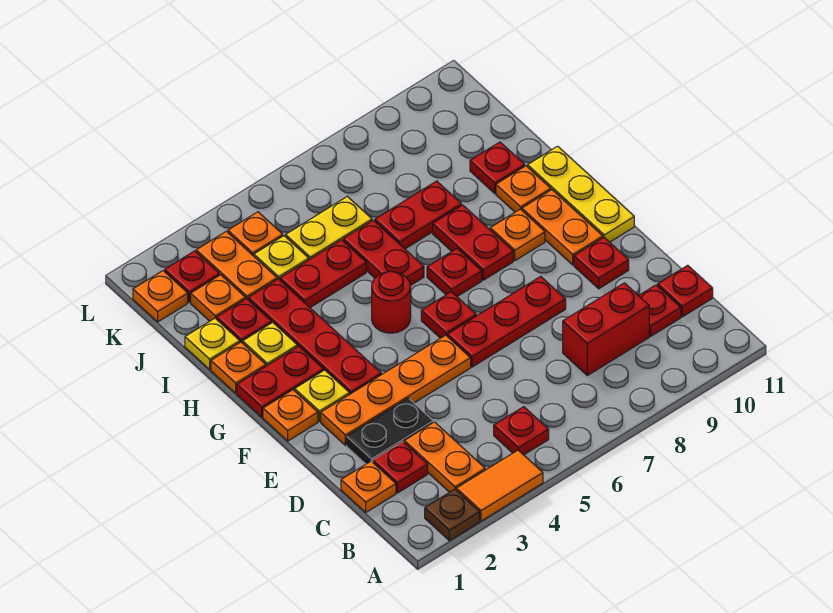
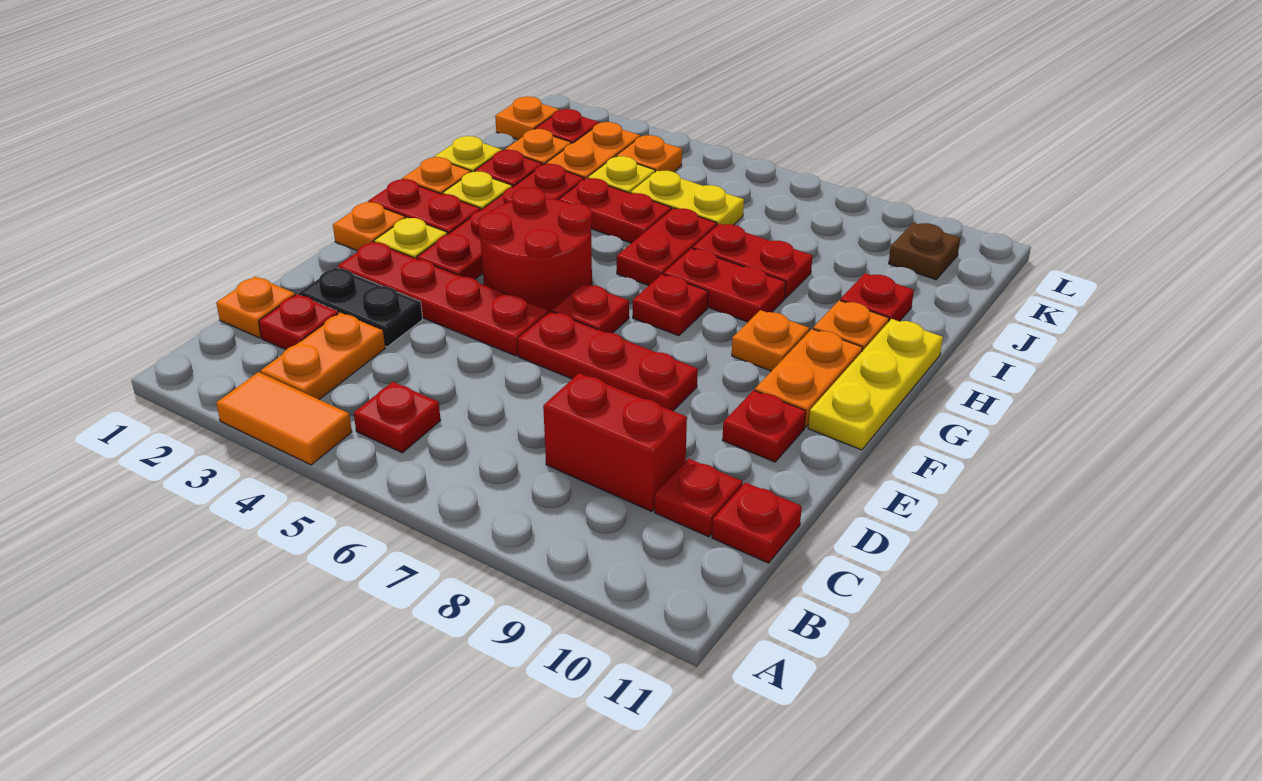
brown plate A2 level 1 -> brown plate K10 level 1
orange plate E2:E5 level 1 -> red plate E2:E5 level 1
red round brick G5 level 1 -> red round brick F4:G5 level 1
red plate G8:H8 level 1 -> red plate H7:H8 level 1

